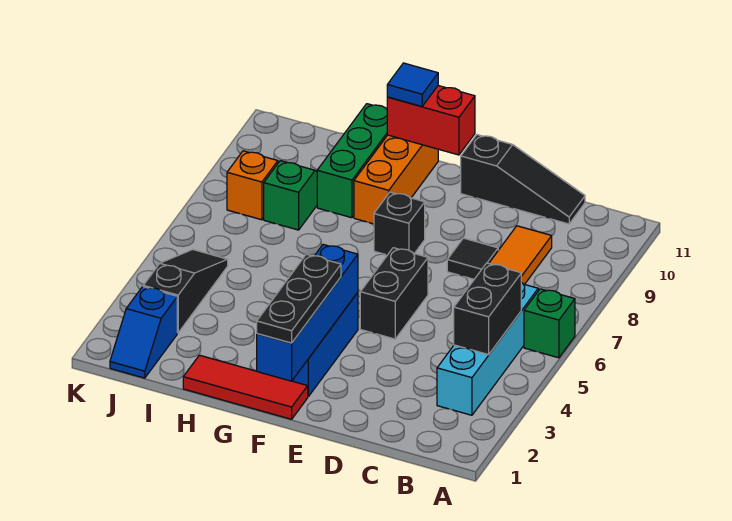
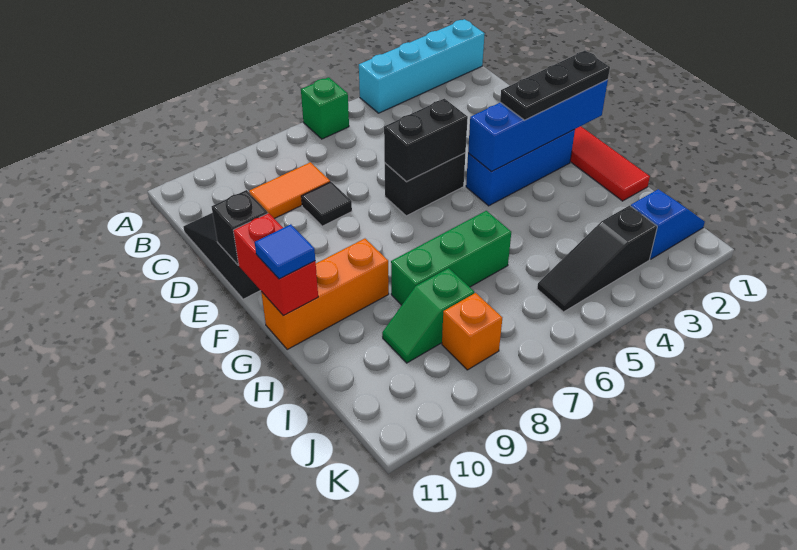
cyan brick B3:B6 level 1 -> cyan brick A1:A4 level 1
black brick B4:B5 level 2 -> black brick E5:E6 level 2
black brick F8 level 1 -> black brick E11 level 2
green brick H9:H11 level 1 -> green brick H6:H8 level 1

